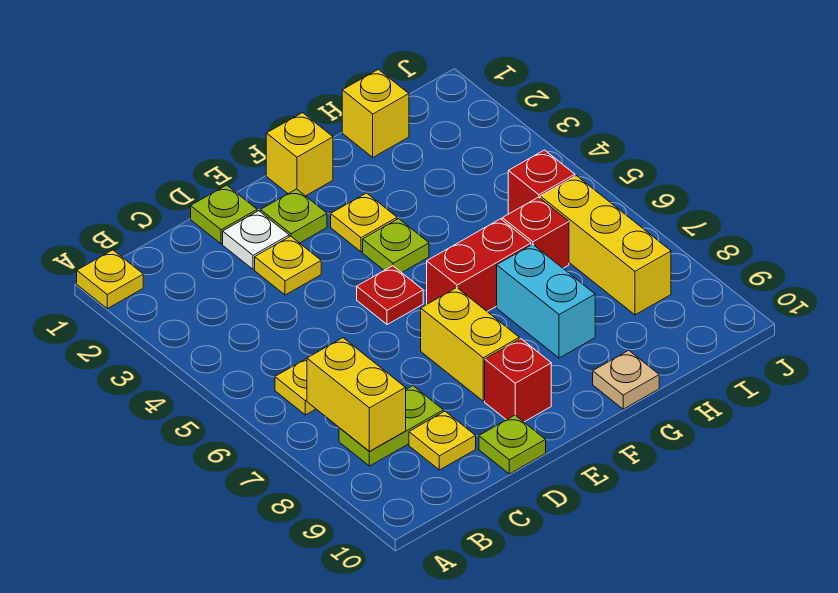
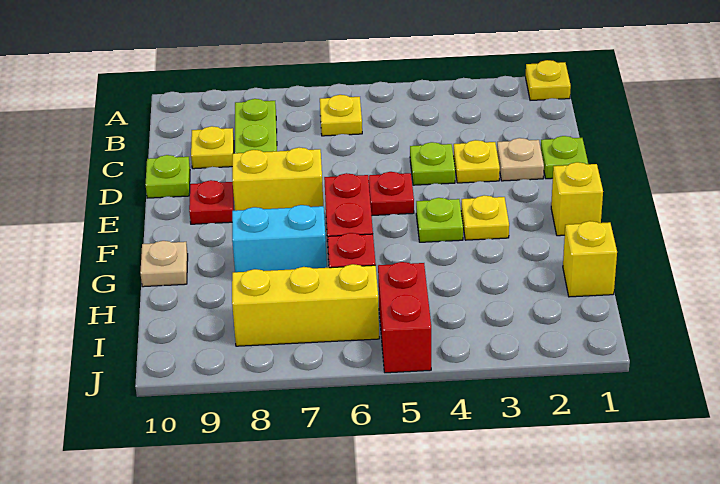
yellow brick B7:B8 level 2 -> none
white plate D2 level 1 -> tan plate D2 level 1
lime plate E2 level 1 -> lime plate D4 level 1
red brick E9 level 1 -> red plate E9 level 1
red brick I5 level 1 -> red brick I5:J5 level 1

